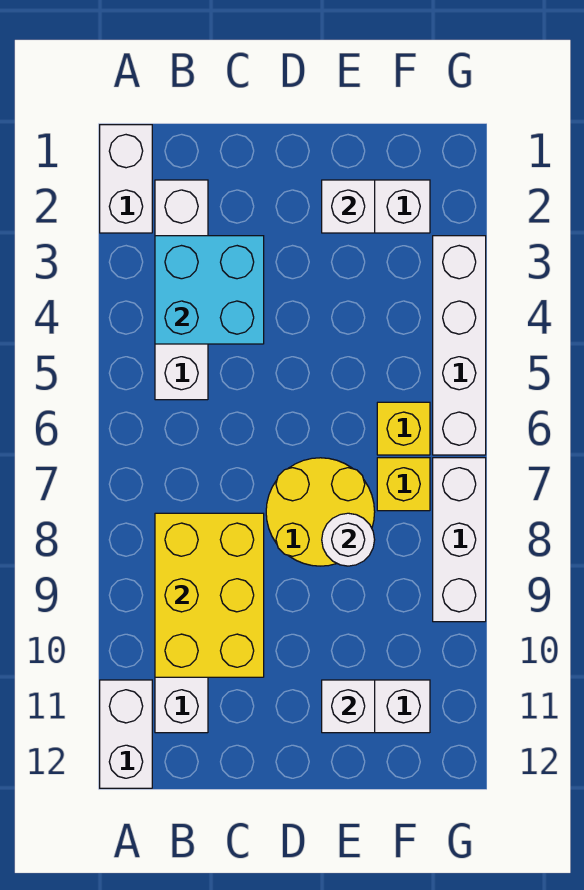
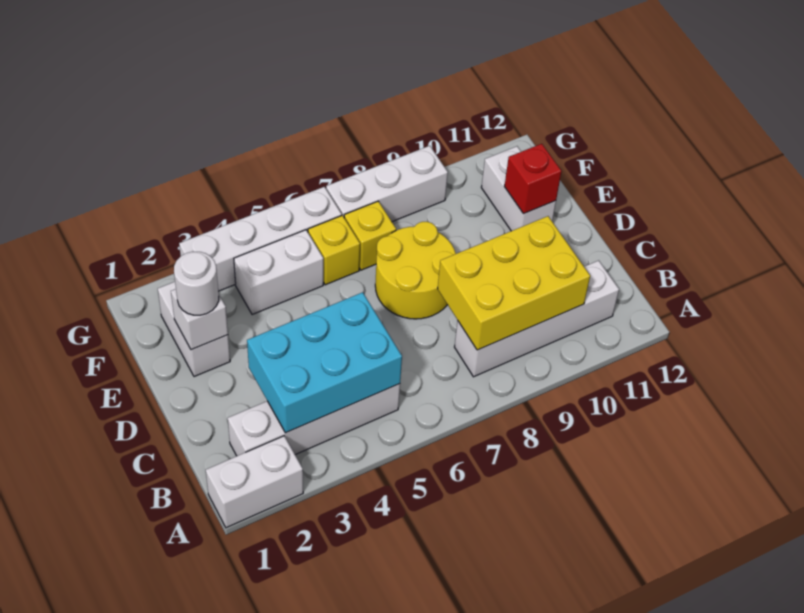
white brick A11:A12 level 1 -> white brick F4:F5 level 1
cyan brick B3:C4 level 2 -> cyan brick B3:C5 level 2
white round brick E8 level 2 -> white round brick E2 level 3
white brick E11 level 2 -> red brick E11 level 2

